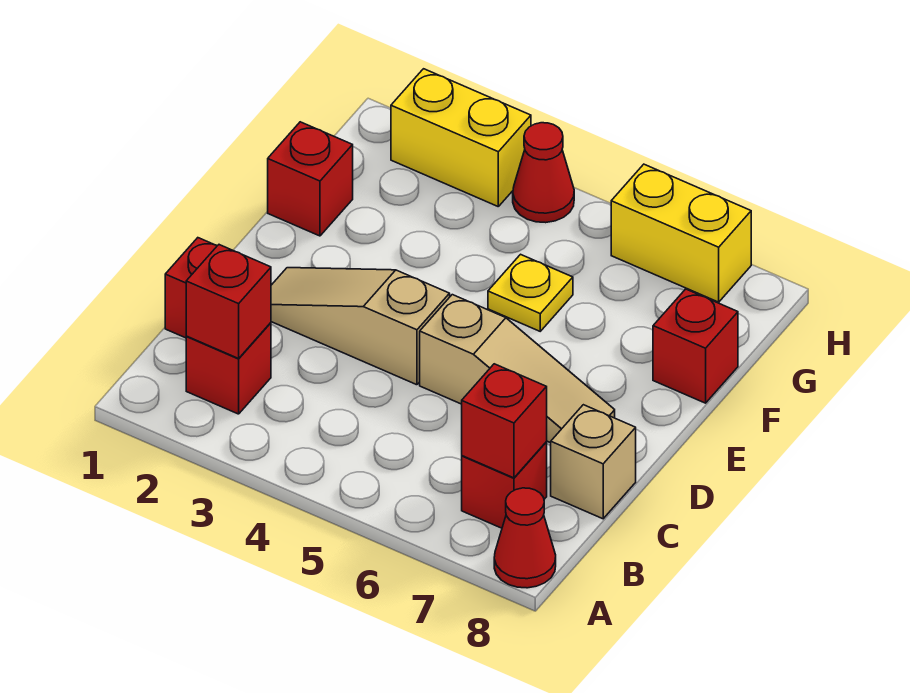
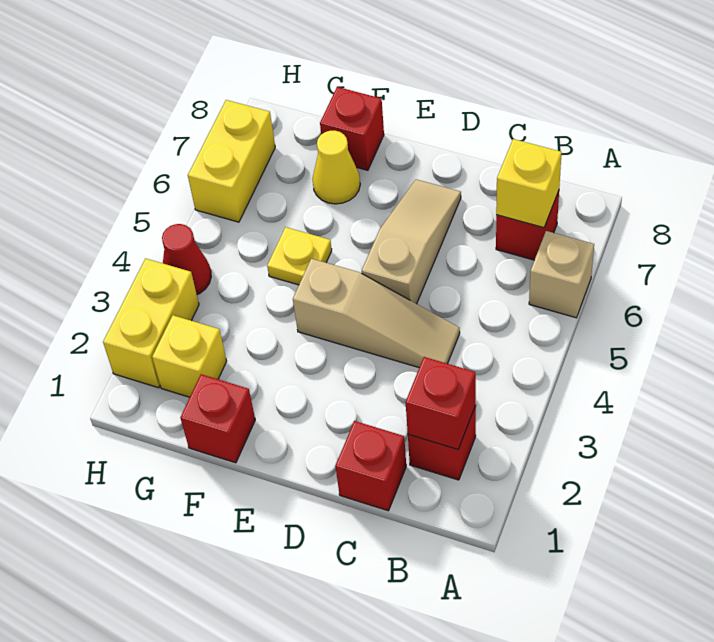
red cone A8 level 1 -> none
red brick B7 level 2 -> yellow brick B7 level 2
tan brick C8 level 1 -> tan brick A6 level 1
tan slope D2:D4 level 1 top 4 -> tan slope C4:E4 level 1 top E
none -> yellow cone F7 level 1
none -> yellow brick G2 level 1

